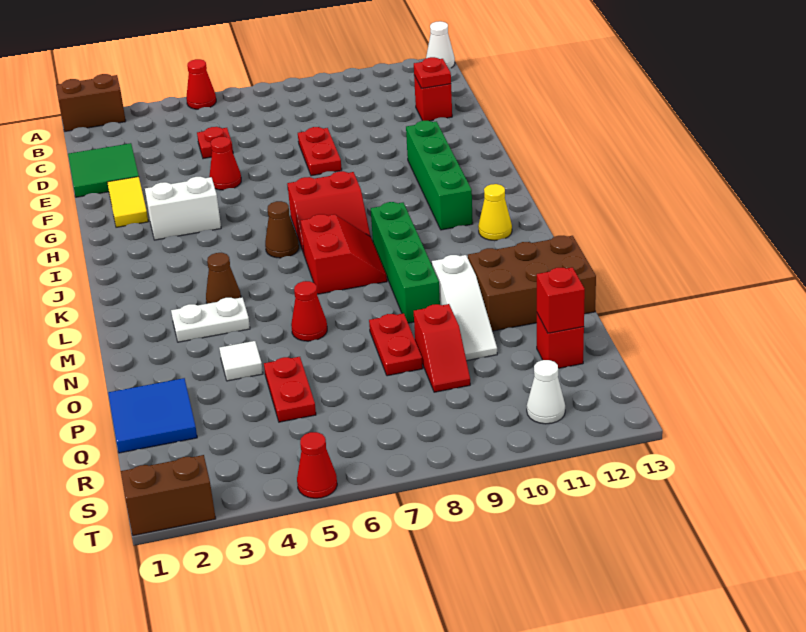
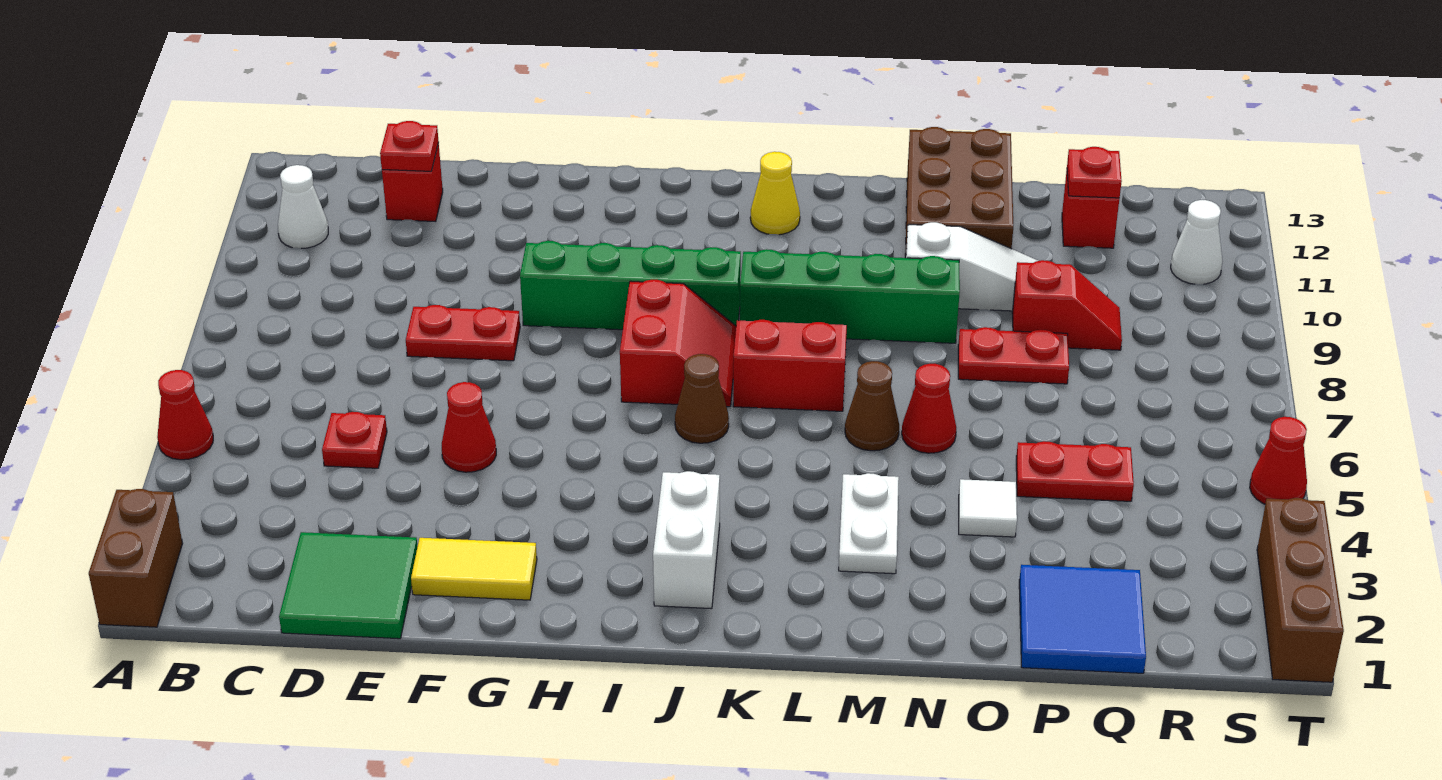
white cone A13 level 1 -> white cone B11 level 1
green brick G11:J11 level 1 -> green brick G9:J9 level 1
white brick H3:H4 level 1 -> white brick J2:J3 level 1
brown cone L4 level 1 -> brown cone M6 level 1
red brick Q12 level 2 -> red plate Q12 level 2
brown brick T1:T2 level 1 -> brown brick T1:T3 level 1

